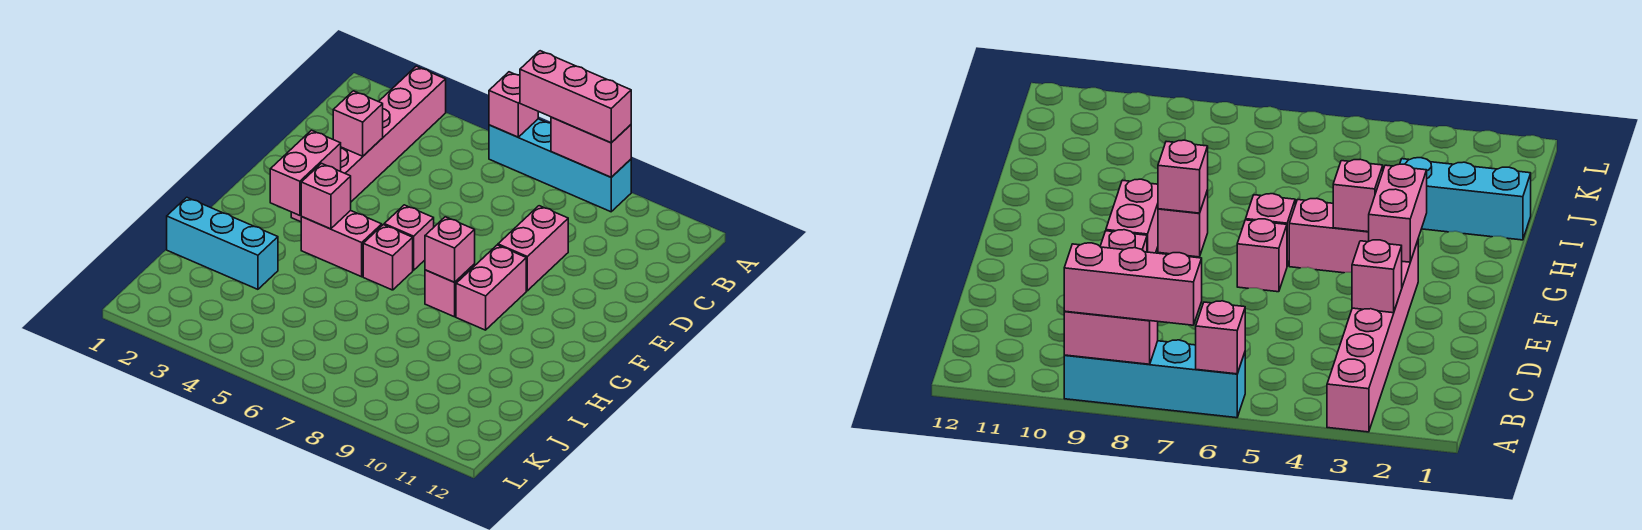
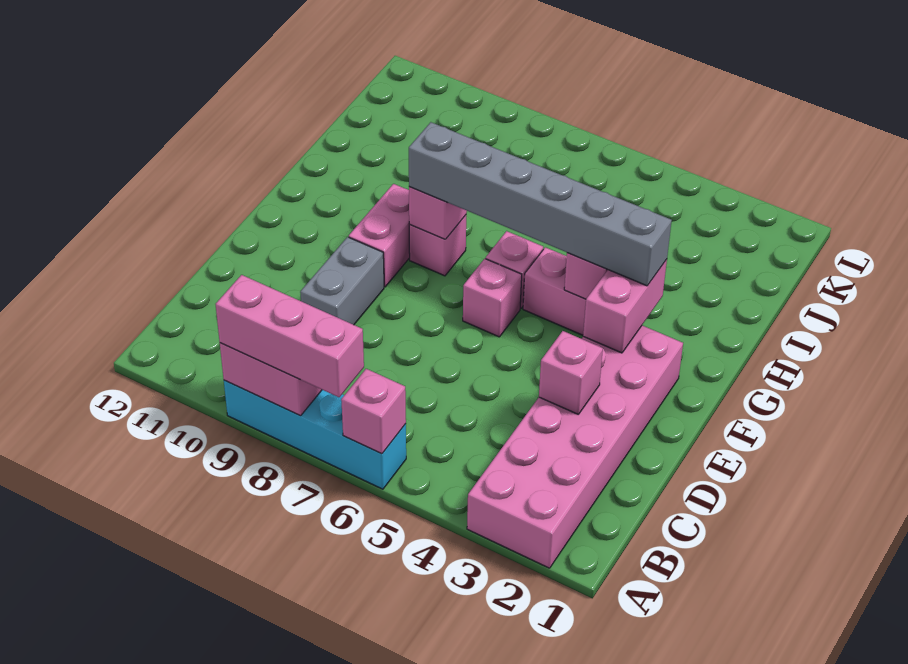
pink brick A3:F3 level 1 -> pink brick A2:F3 level 1
pink brick D9:E9 level 1 -> grey brick D9:E9 level 1
none -> grey brick G3:G8 level 3
cyan brick I1:I3 level 1 -> none

